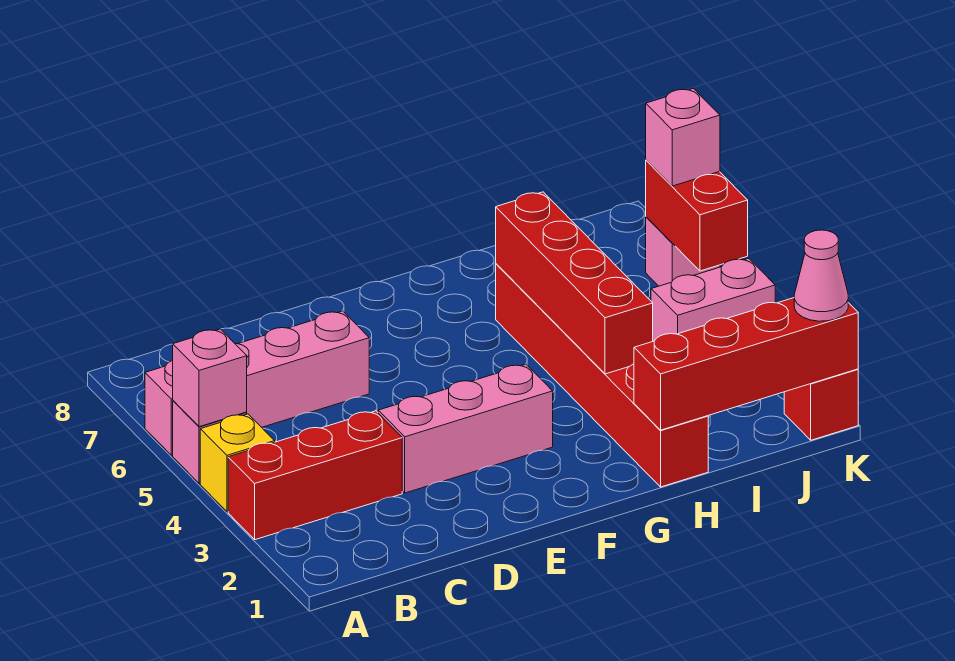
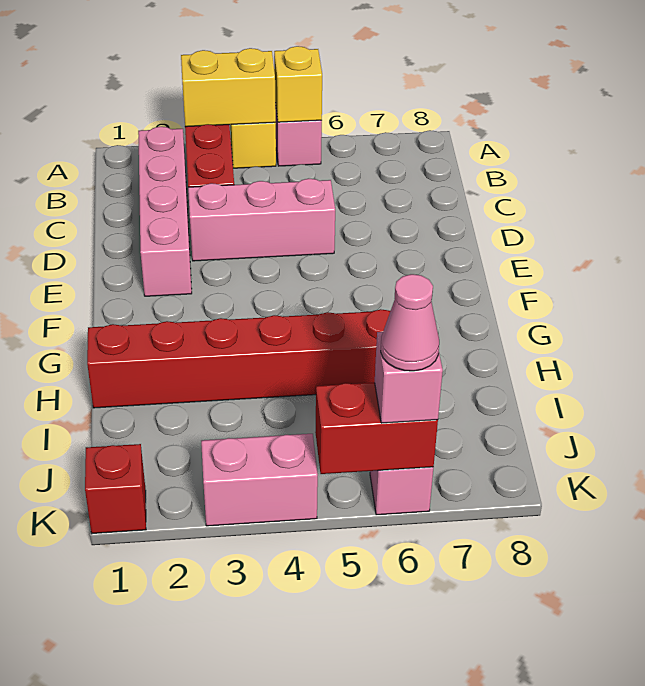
none -> yellow brick A3:A4 level 2
pink brick A5 level 2 -> yellow brick A5 level 2
pink brick A6:D6 level 1 -> pink brick B2:E2 level 1
pink brick D3:F3 level 1 -> pink brick D3:D5 level 1
red brick H1:K1 level 2 -> none
red brick H3:H6 level 2 -> none
pink brick J4:K4 level 1 -> pink brick K3:K4 level 1
pink cone K1 level 3 -> pink cone K6 level 4

